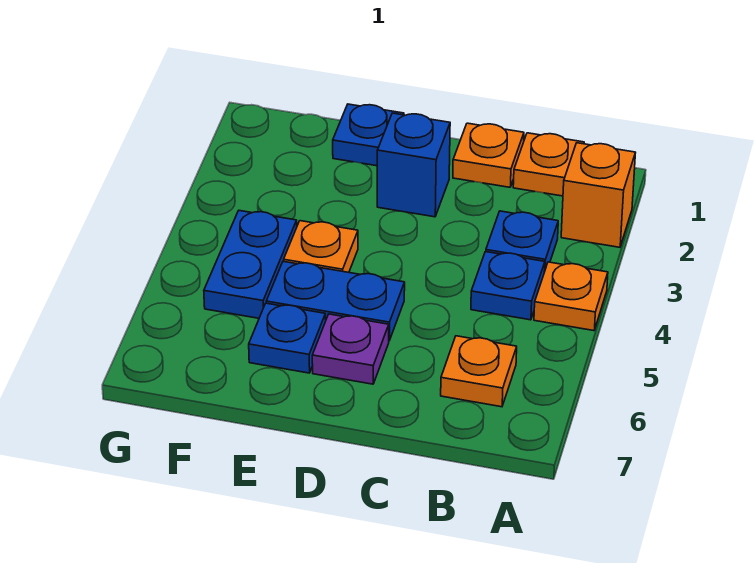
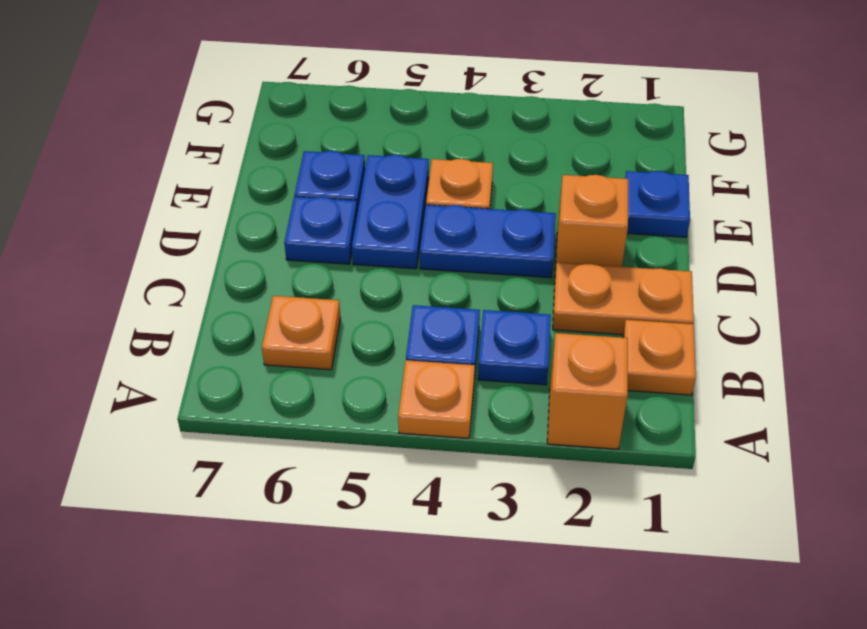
orange plate C1 level 1 -> orange plate C1:C2 level 1
blue brick D2 level 1 -> orange brick D2 level 1
purple plate D6 level 1 -> blue plate D6 level 1
blue plate F4:F5 level 1 -> blue plate D3:D4 level 1

